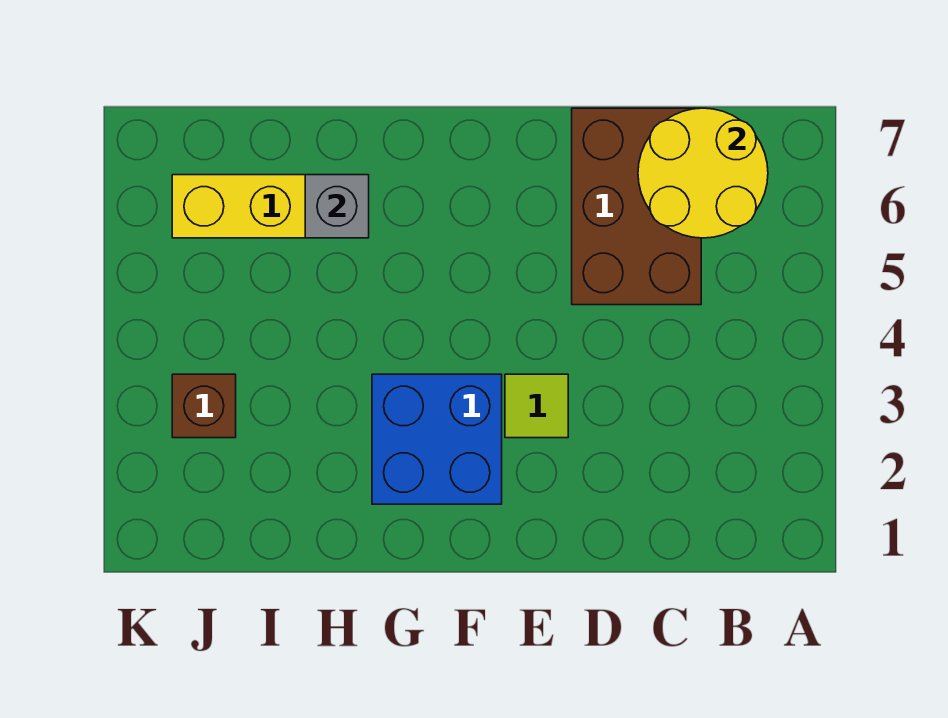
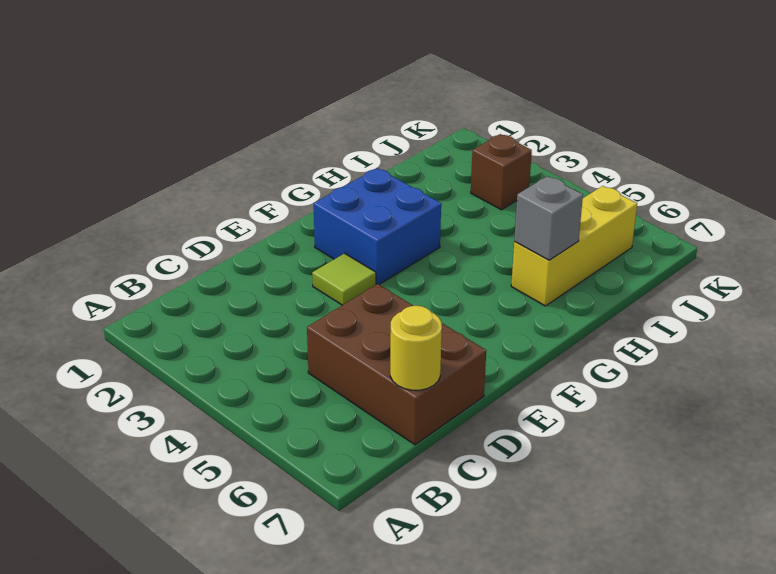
yellow round brick B6:C7 level 2 -> yellow round brick C7 level 2

